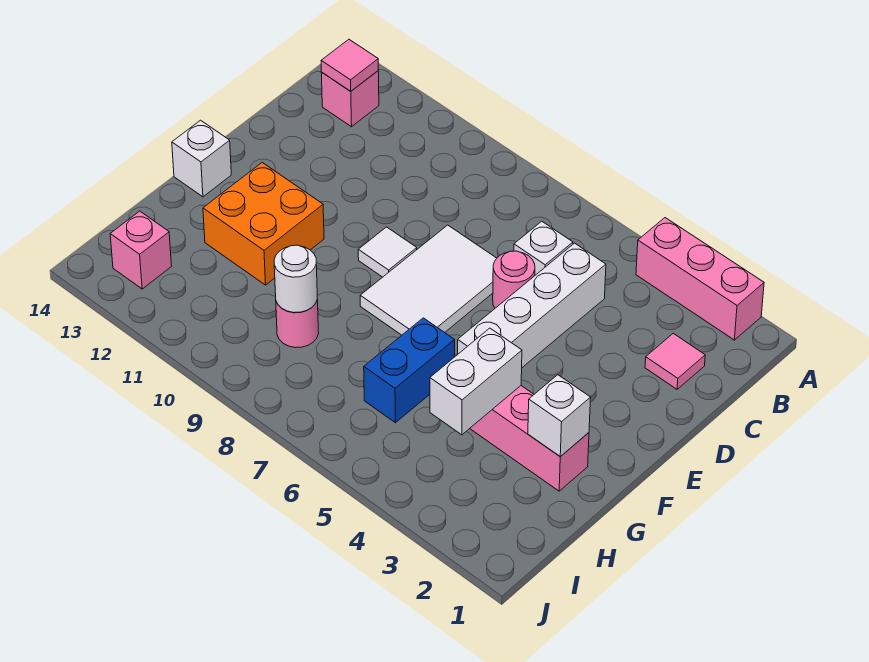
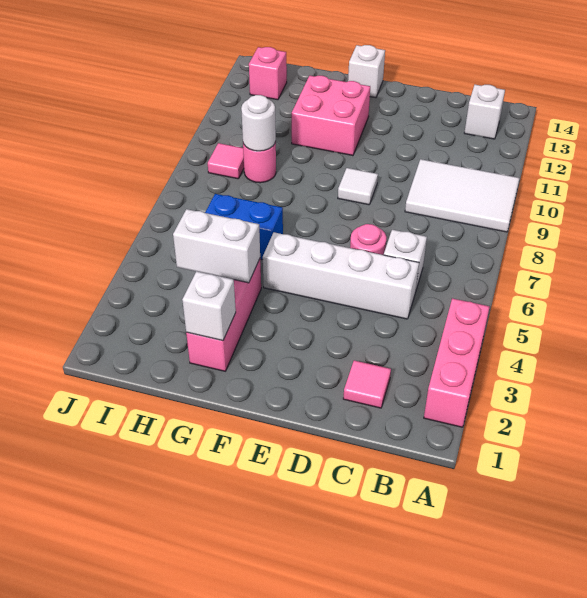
pink brick B13 level 1 -> white brick B13 level 1
pink tile B13 level 2 -> pink tile I9 level 1
white tile D7:F8 level 1 -> white tile A9:C10 level 1
orange brick F11:G12 level 1 -> pink brick F11:G12 level 1

